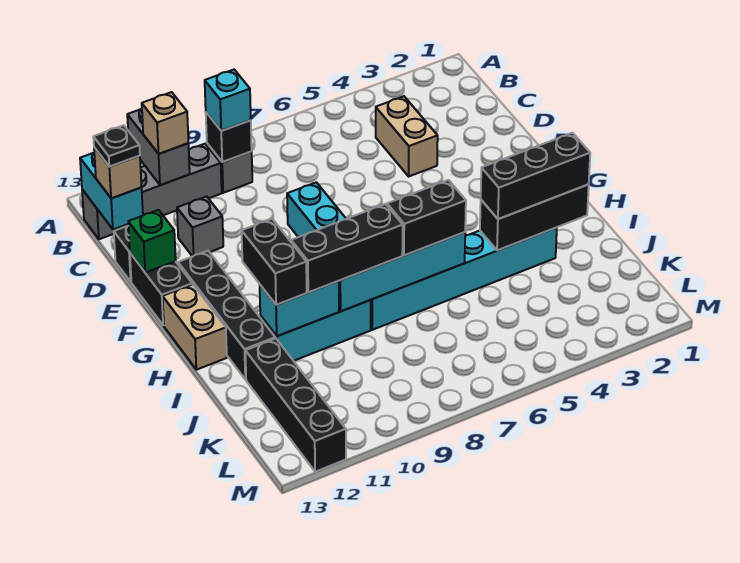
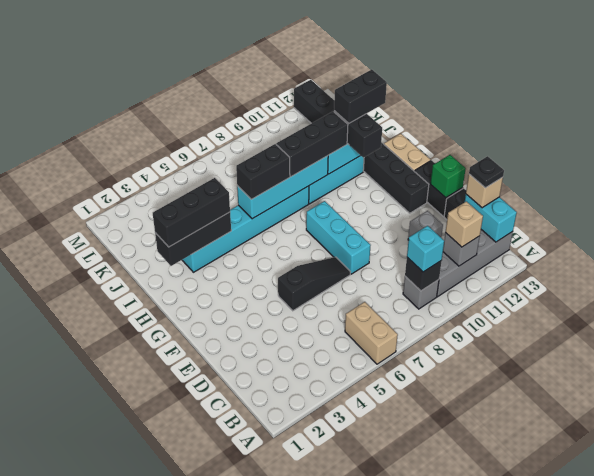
grey brick A11:B11 level 2 -> grey brick B11 level 2
tan brick C4:D4 level 1 -> tan brick A6:B6 level 1
none -> black slope E5:E7 level 1 top 5
none -> black brick I11:I12 level 4

